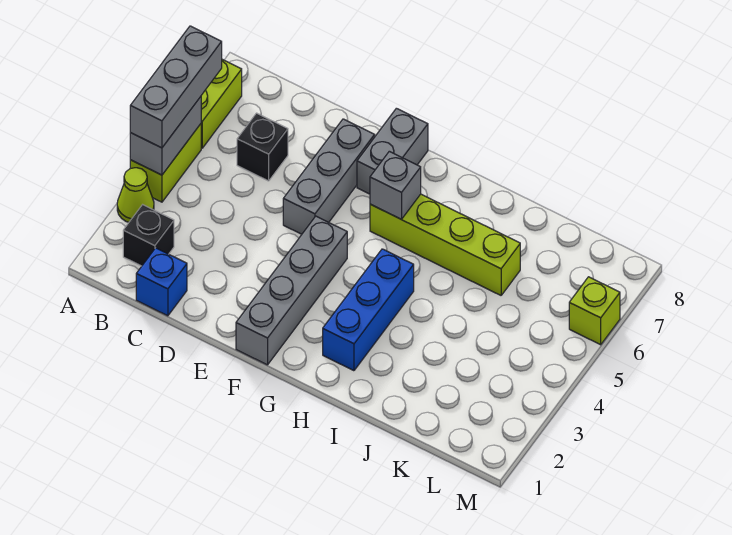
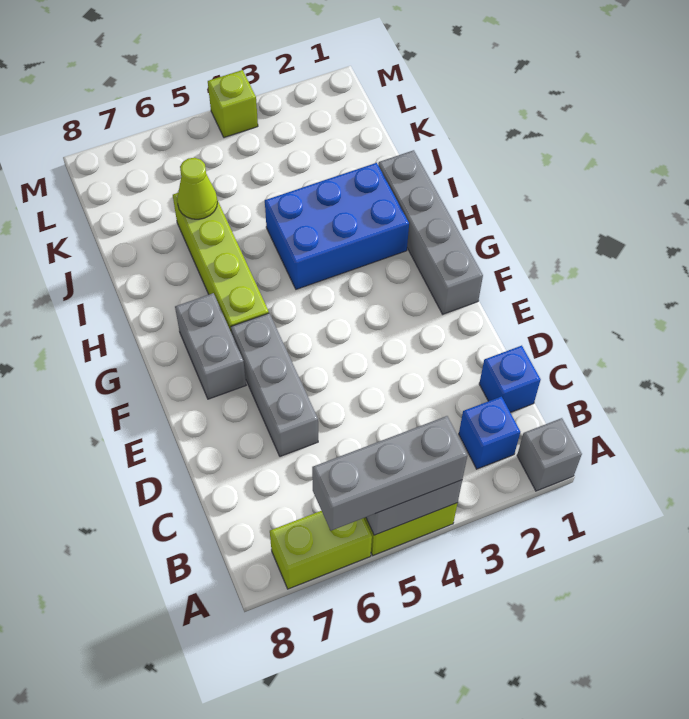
lime cone A3 level 1 -> lime cone J6 level 2
black brick B2 level 1 -> blue brick B2 level 1
black brick C6 level 1 -> none
grey brick E5:E7 level 1 -> grey brick D6:F6 level 1
grey brick F1:F4 level 1 -> grey brick F1:I1 level 1
grey brick F7:F8 level 1 -> grey brick F7:G7 level 1
grey brick G6 level 2 -> grey brick A1 level 1
blue brick H2:H4 level 1 -> blue brick H2:I4 level 1
lime brick M6 level 1 -> lime brick M4 level 1

